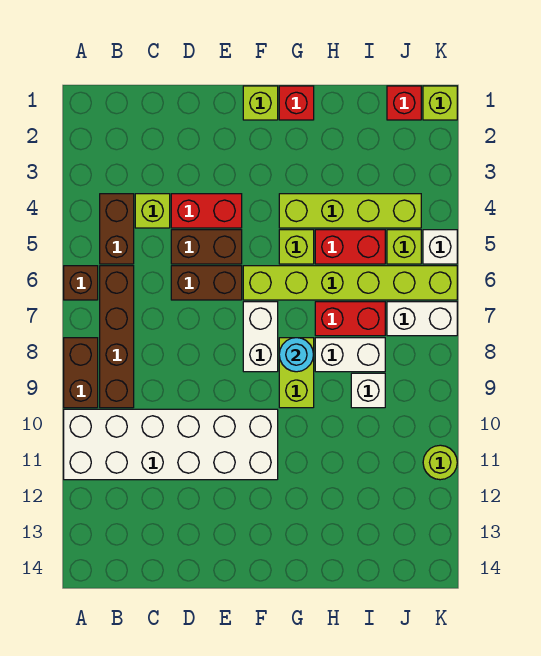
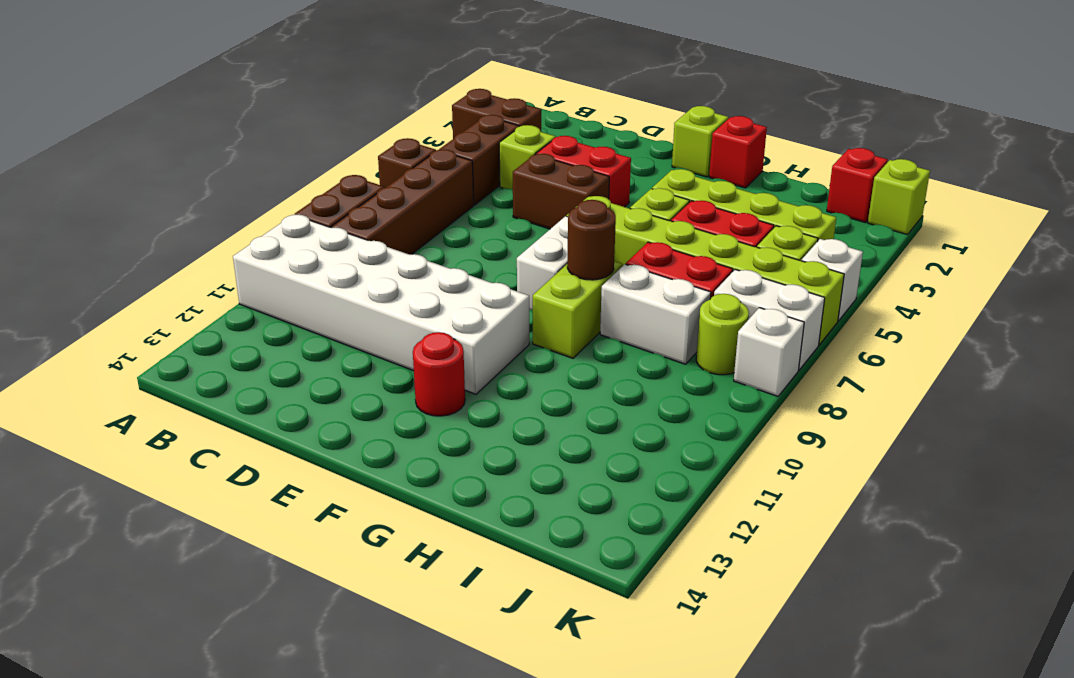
brown brick D6:E6 level 1 -> brown brick A3:B3 level 1
none -> red round brick F12 level 1
cyan round brick G8 level 2 -> brown round brick G8 level 2
white brick I9 level 1 -> white brick K8 level 1
lime round brick K11 level 1 -> lime round brick J8 level 1

